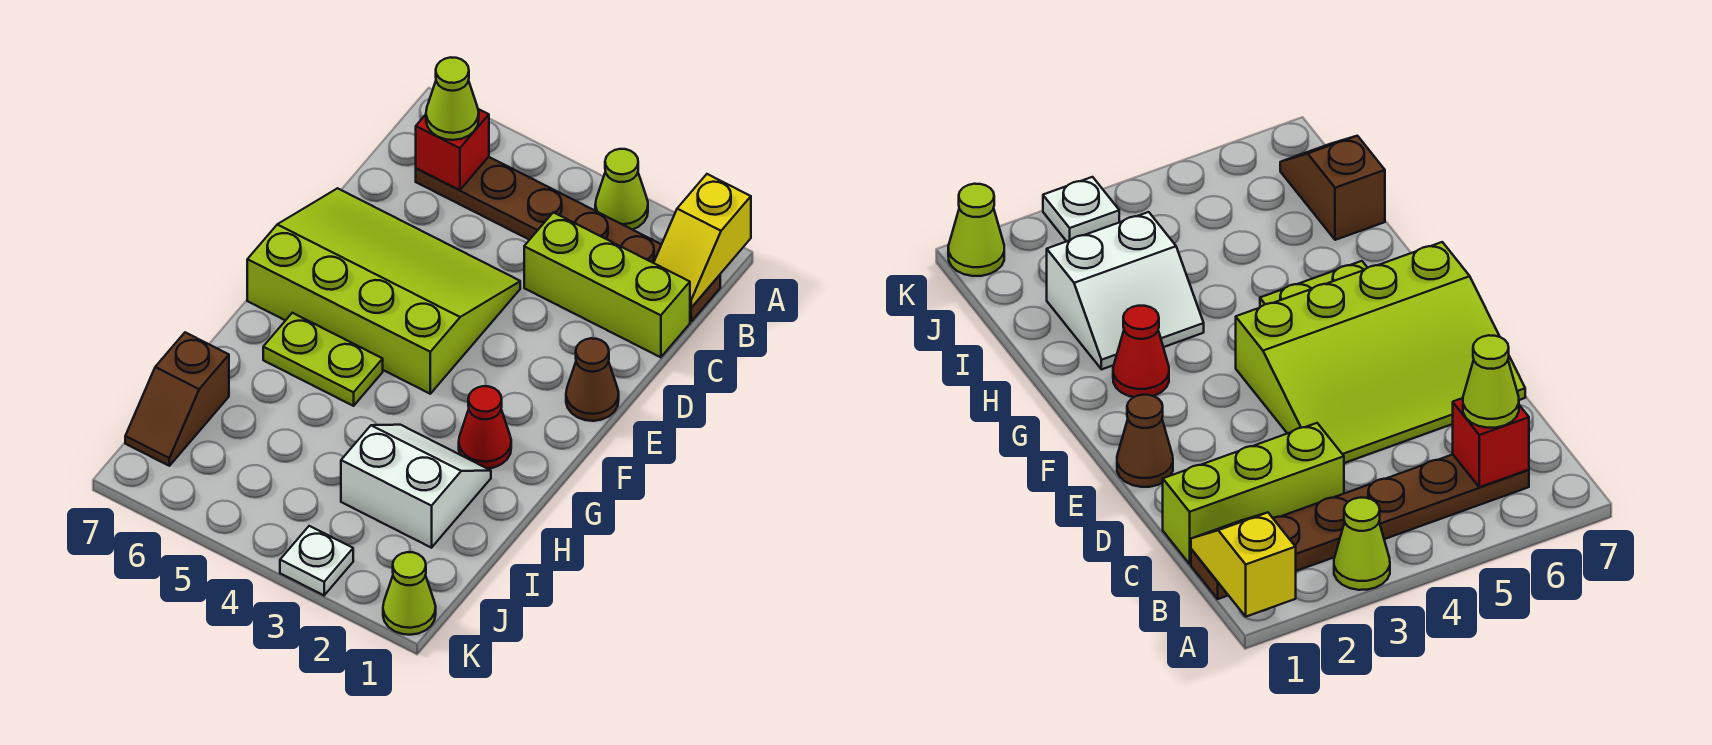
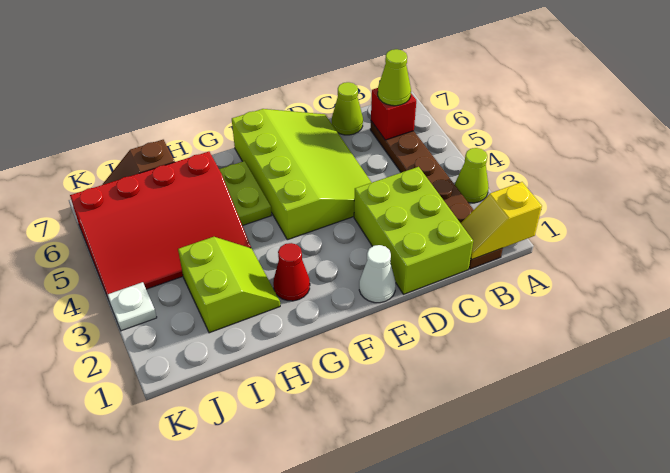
lime brick C1:C3 level 1 -> lime brick C1:D3 level 1
brown cone E1 level 1 -> white cone E1 level 1
white slope H2:I3 level 1 top I -> lime slope H2:I3 level 1 top I
none -> red slope H4:K6 level 1 top 6
lime cone K1 level 1 -> lime cone C7 level 1

